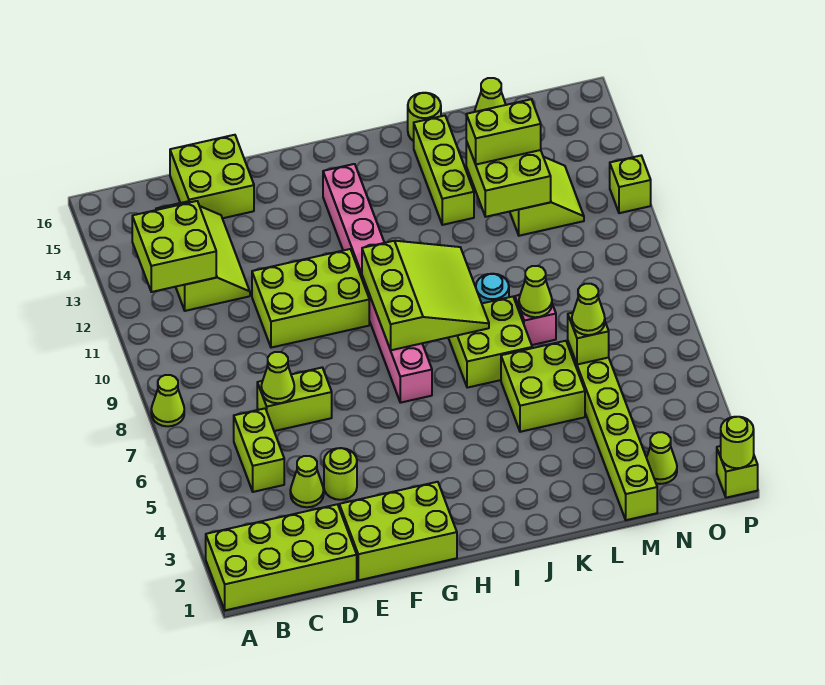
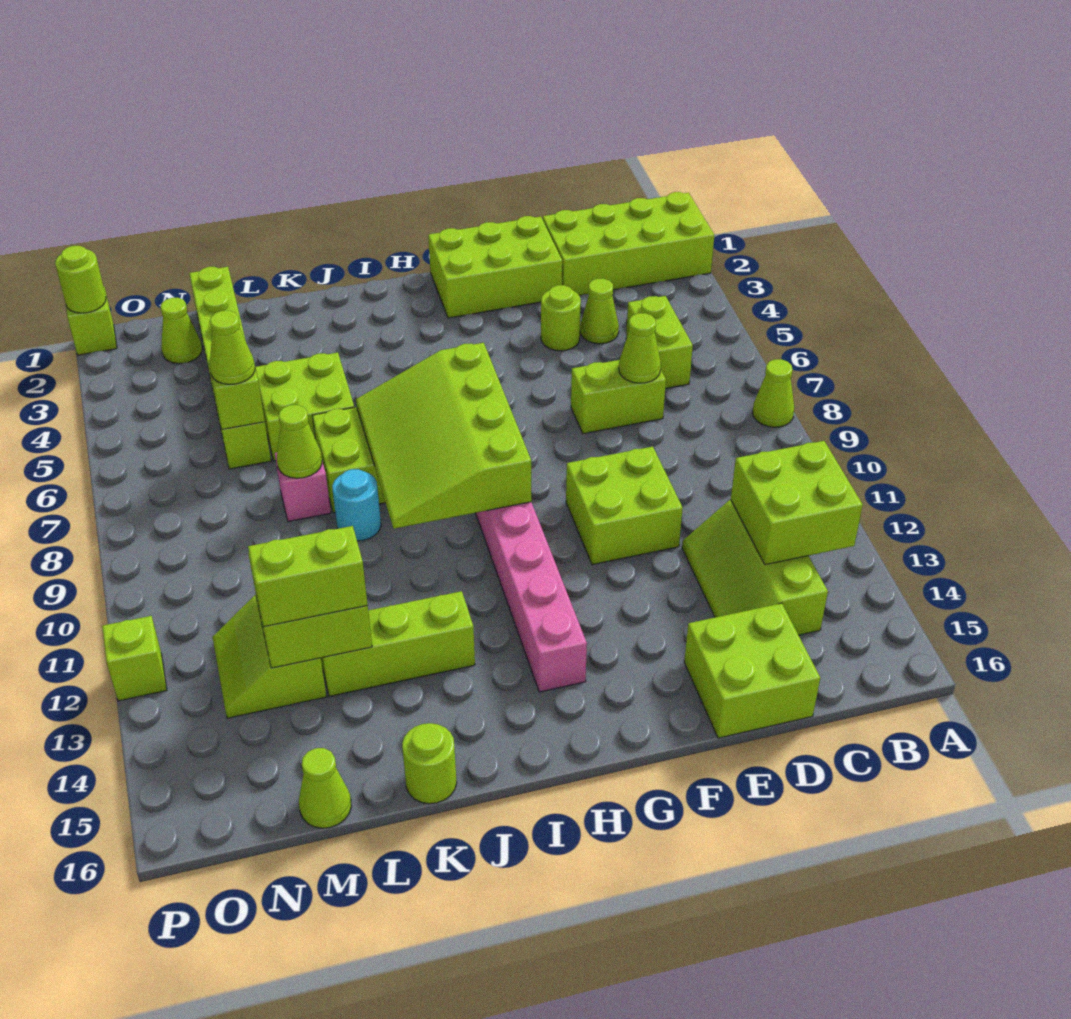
lime brick E10:G11 level 1 -> lime brick E10:F11 level 1
lime slope H8:J10 level 2 top H -> lime slope H7:J10 level 2 top H
lime brick K13:K15 level 1 -> lime brick J13:L13 level 1

